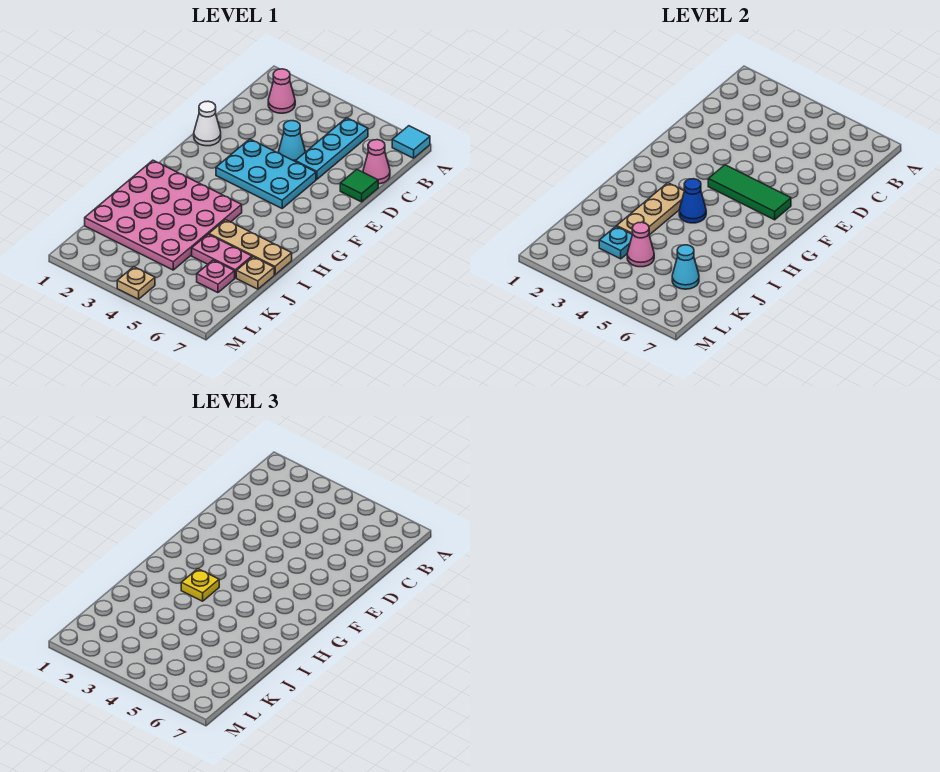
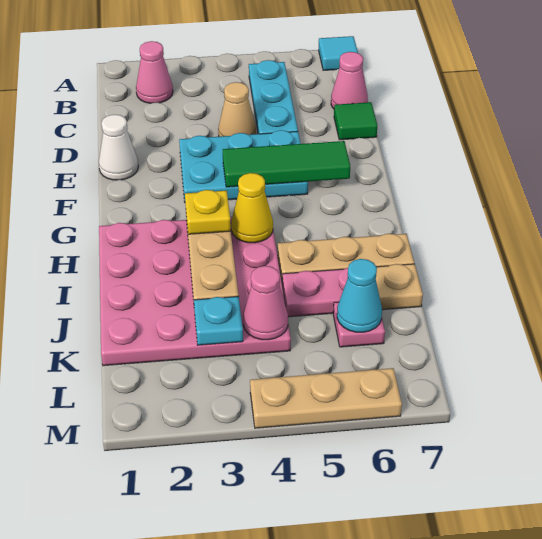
cyan cone D4 level 1 -> tan cone D4 level 1
blue cone H4 level 2 -> yellow cone H4 level 2
tan plate M4 level 1 -> tan plate M4:M6 level 1

